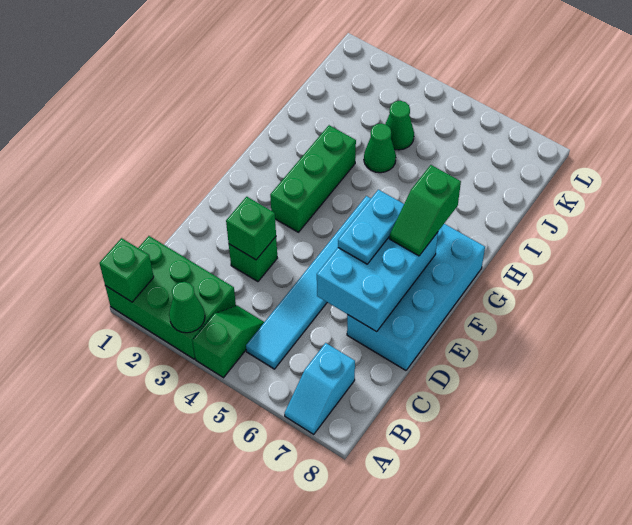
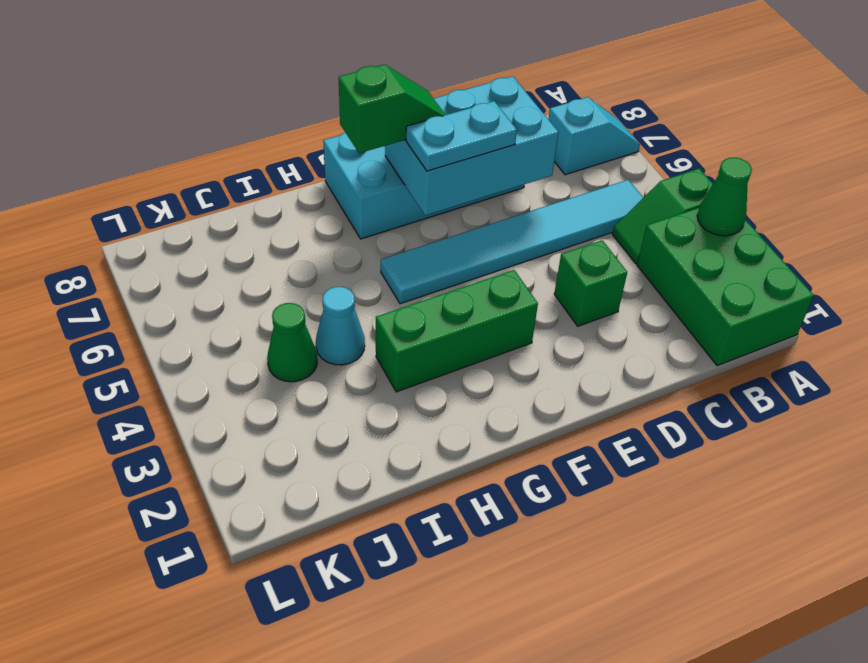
green brick A1 level 2 -> none
green brick D3 level 2 -> none
green cone I4 level 1 -> cyan cone I4 level 1

